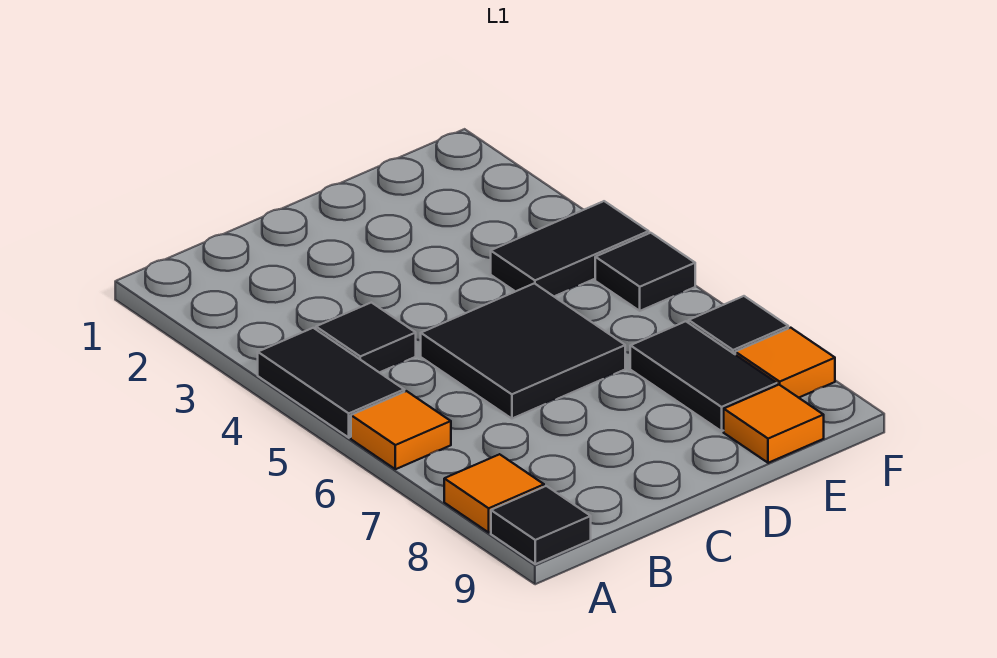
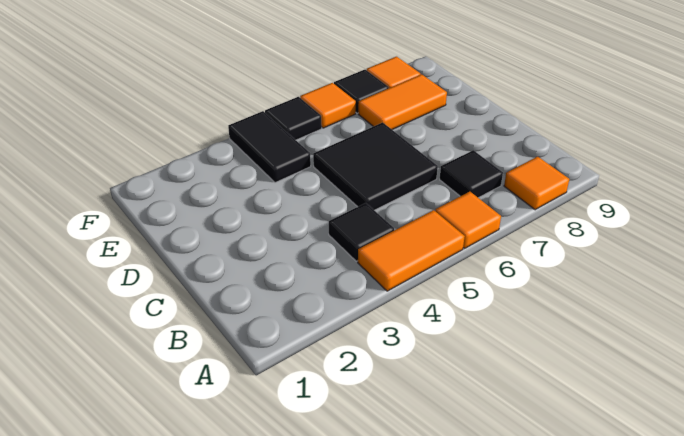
black tile A4:A5 level 1 -> orange tile A4:A5 level 1
black tile A9 level 1 -> black tile B7 level 1
black tile E7:E8 level 1 -> orange tile E7:E8 level 1
orange tile E9 level 1 -> orange tile F6 level 1

